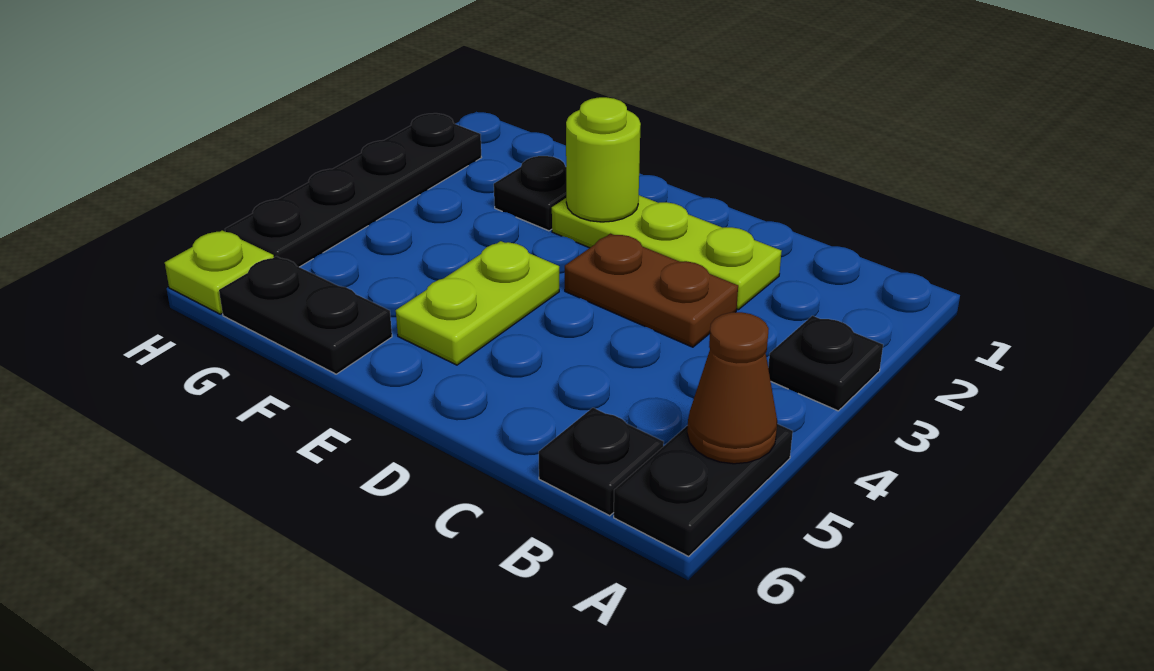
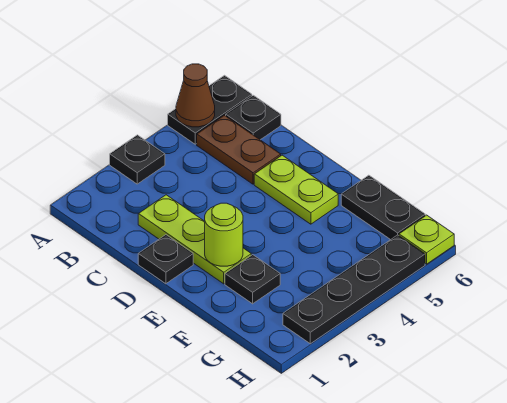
brown plate C3:D3 level 1 -> brown plate B5:C5 level 1
none -> black plate D1 level 1
lime plate E4:E5 level 1 -> lime plate D5:E5 level 1

